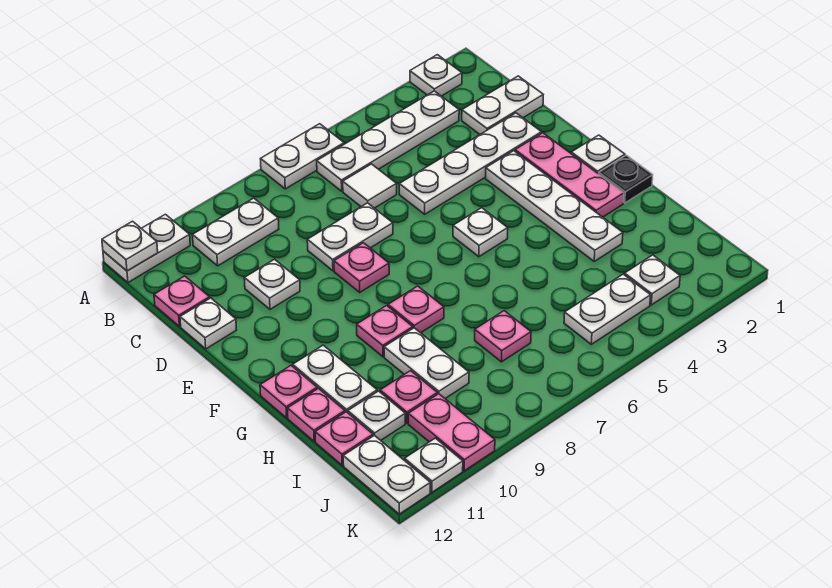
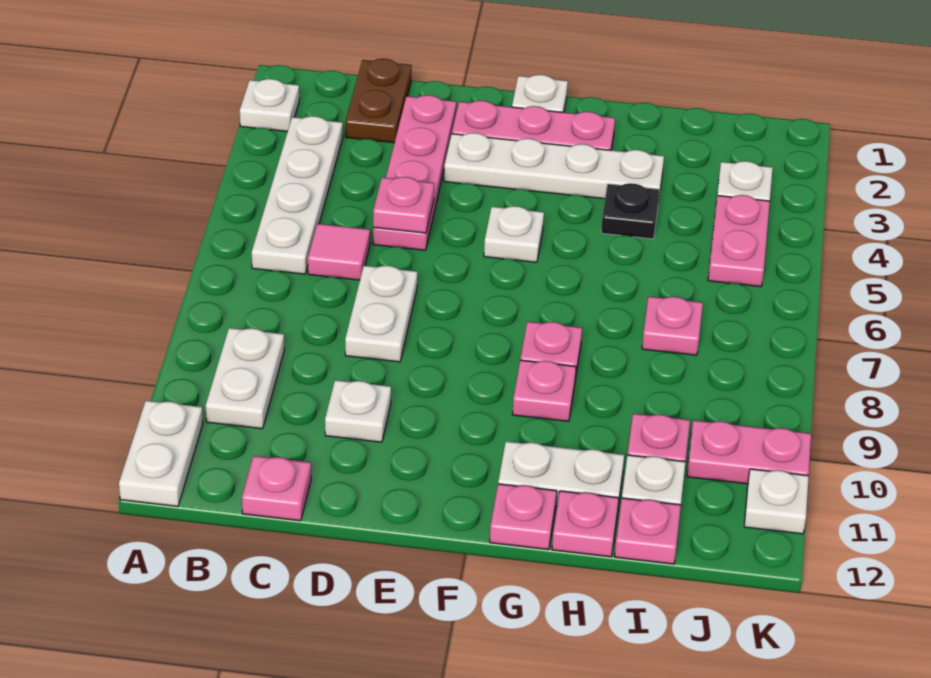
white plate A6:A7 level 1 -> none
white plate A12 level 2 -> none
white plate C1:C2 level 1 -> brown plate C1:C2 level 1
white tile C6 level 1 -> pink tile C6 level 1
white plate D2:D5 level 1 -> pink plate D2:D5 level 1
white plate D12 level 1 -> none
pink plate E8 level 1 -> pink plate D5 level 2
black plate G1 level 1 -> black plate H4 level 1
white plate H9:I9 level 1 -> none
white plate J4:J5 level 1 -> pink plate J4:J5 level 1
white plate J12:K12 level 1 -> none

